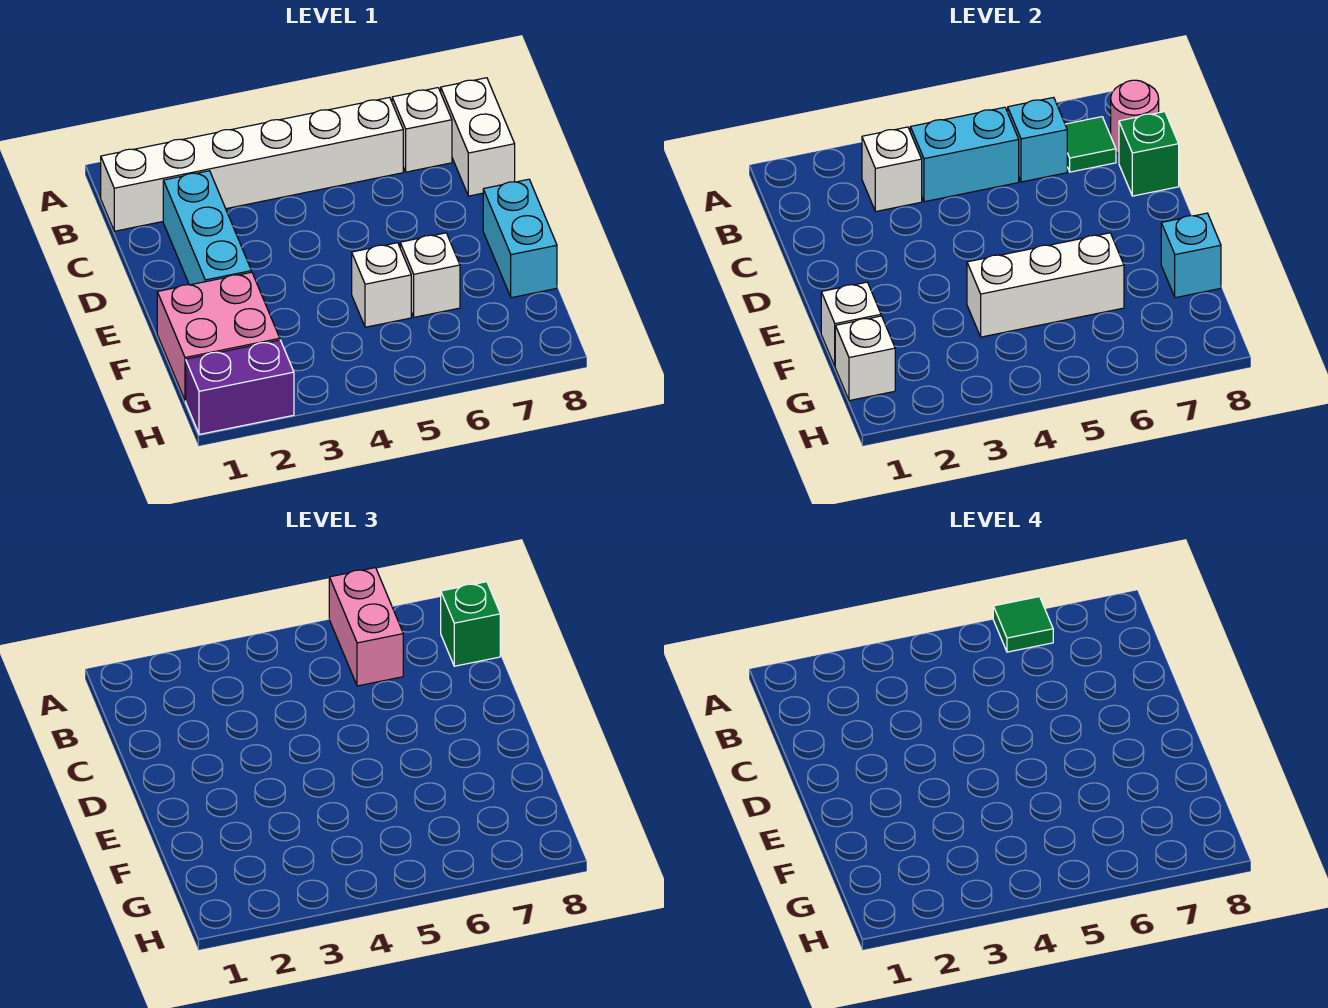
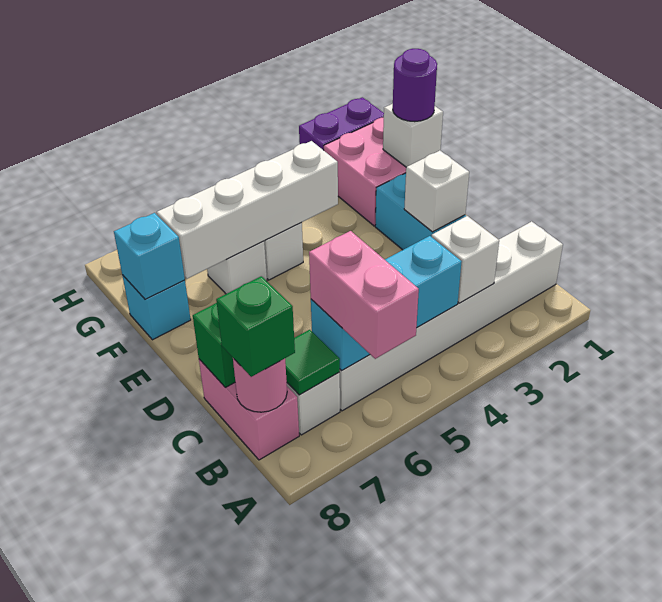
green tile A6 level 4 -> none
white brick B8:C8 level 1 -> pink brick B8:C8 level 1
cyan brick E8:F8 level 1 -> cyan brick F8 level 1
none -> purple round brick F1 level 3
white brick F4:F6 level 2 -> white brick F4:F7 level 2
white brick G1 level 2 -> white brick D2 level 2

